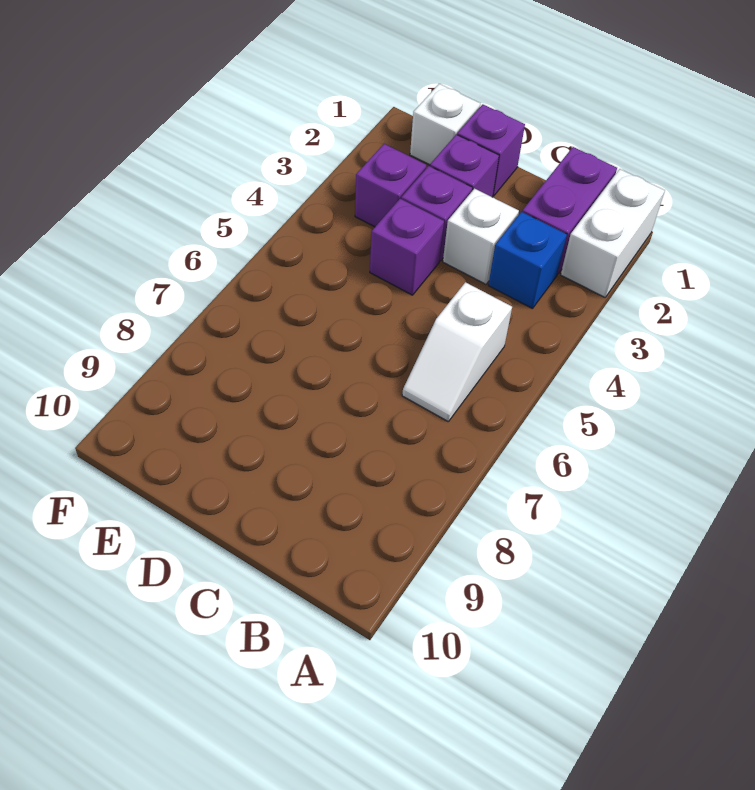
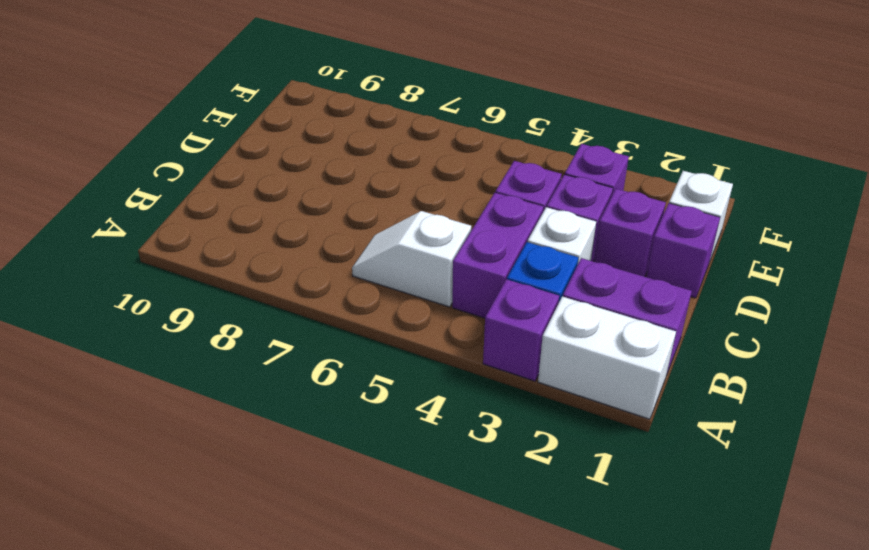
none -> purple brick A3 level 1
none -> purple brick B4:C4 level 1

